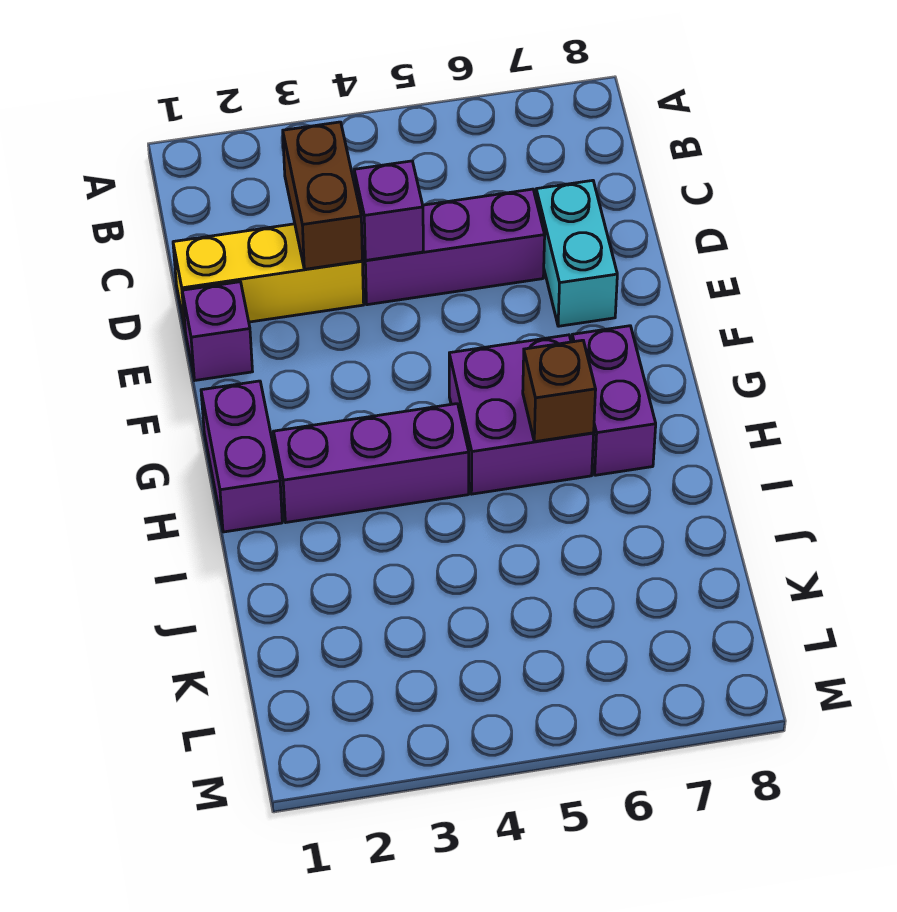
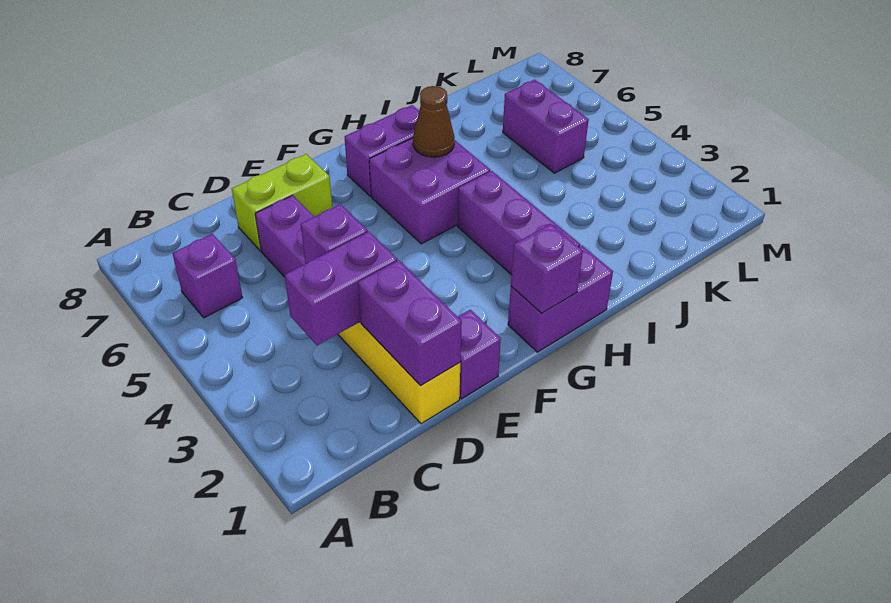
none -> purple brick B6 level 1
brown brick C3:D3 level 2 -> purple brick C3:D3 level 2
none -> purple brick D1:D2 level 2
cyan brick D7:E7 level 1 -> lime brick D7:E7 level 1
none -> purple brick G1 level 2
brown brick H6 level 2 -> brown cone H6 level 2
none -> purple brick K5:K6 level 1

